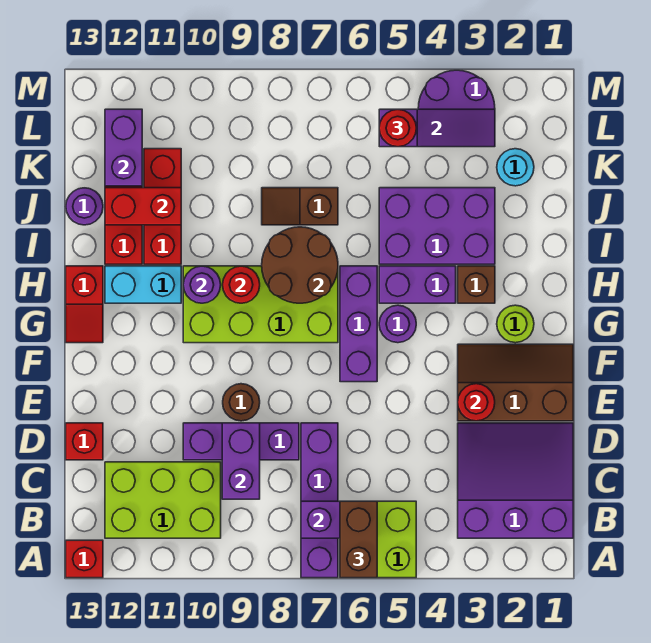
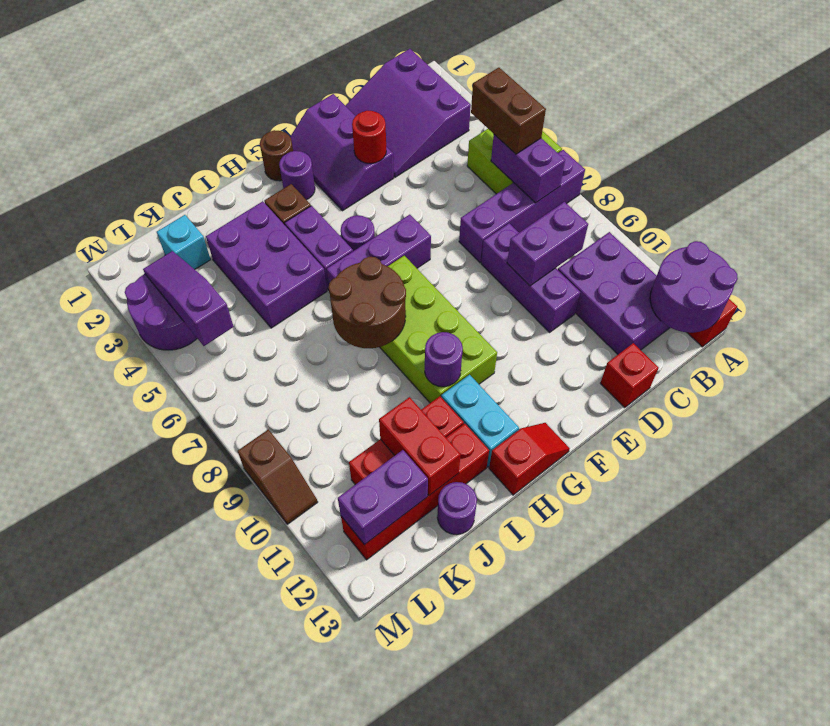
brown brick A6:B6 level 3 -> brown brick B5:B6 level 3
none -> purple round brick A12:B13 level 2
lime brick B10:C12 level 1 -> purple brick B10:C12 level 1
brown slope E1:F3 level 1 top E -> purple slope E1:F3 level 1 top E
brown round brick E9 level 1 -> brown round brick G1 level 1
lime round brick G2 level 1 -> purple round brick G2 level 1
red round brick H9 level 2 -> none
brown slope J7:J8 level 1 top 7 -> brown slope M9:M10 level 1 top 9
cyan round brick K2 level 1 -> cyan brick K2 level 1
red round brick L5 level 3 -> none

